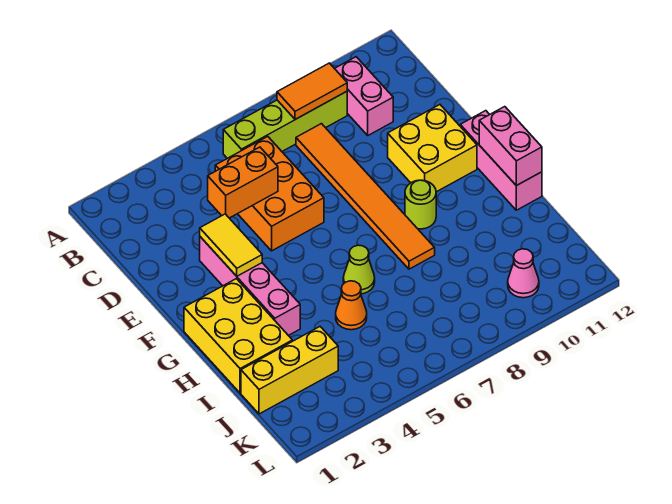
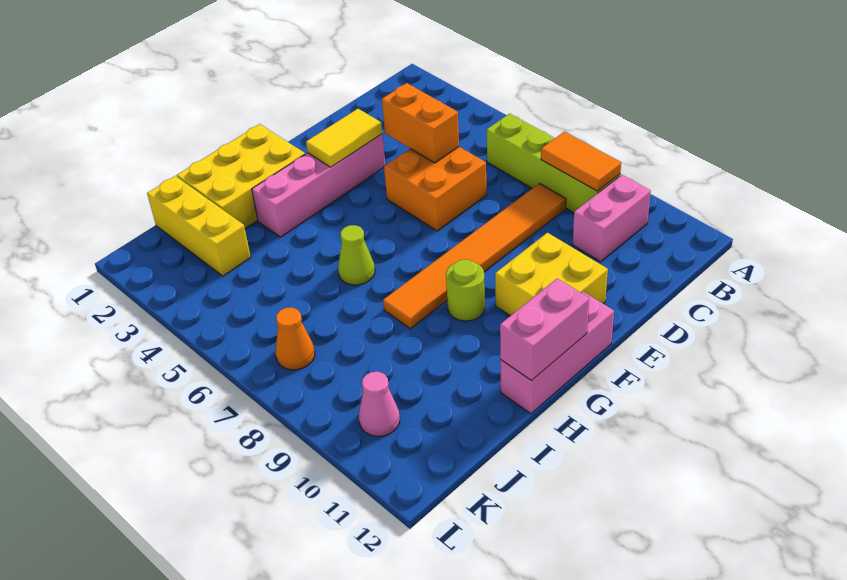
orange brick C5:E6 level 1 -> orange brick D5:E6 level 1
orange cone I5 level 1 -> orange cone K7 level 1

